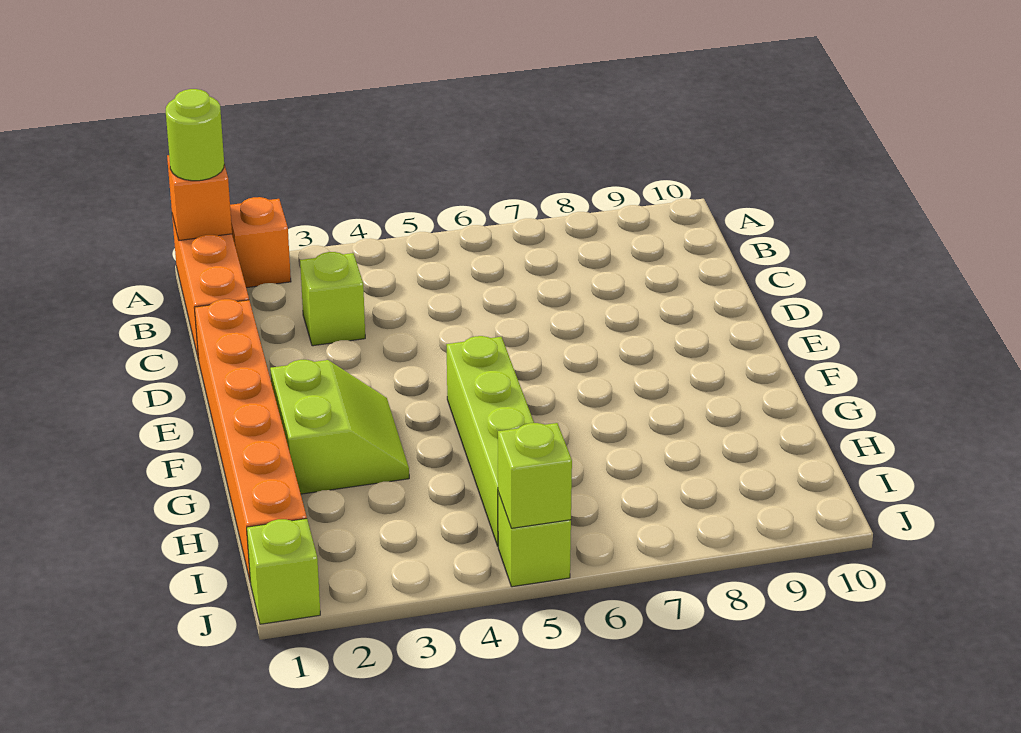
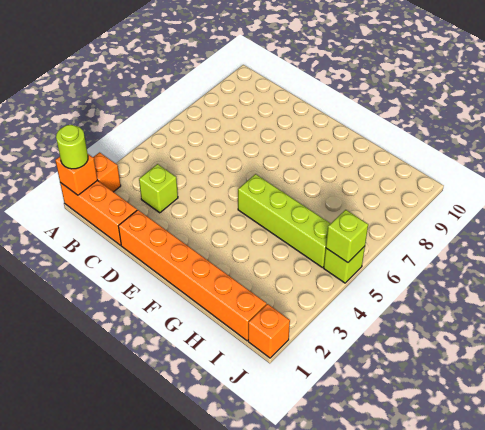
lime slope F2:G3 level 1 top 2 -> none
lime brick J1 level 1 -> orange brick J1 level 1

